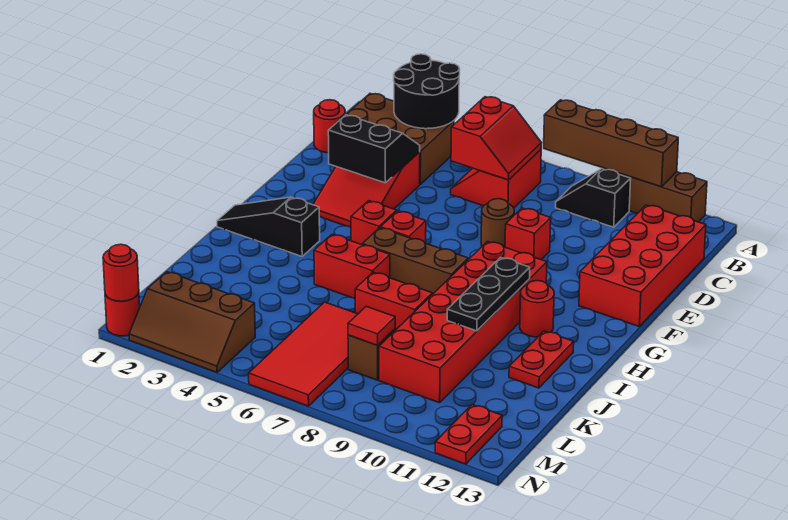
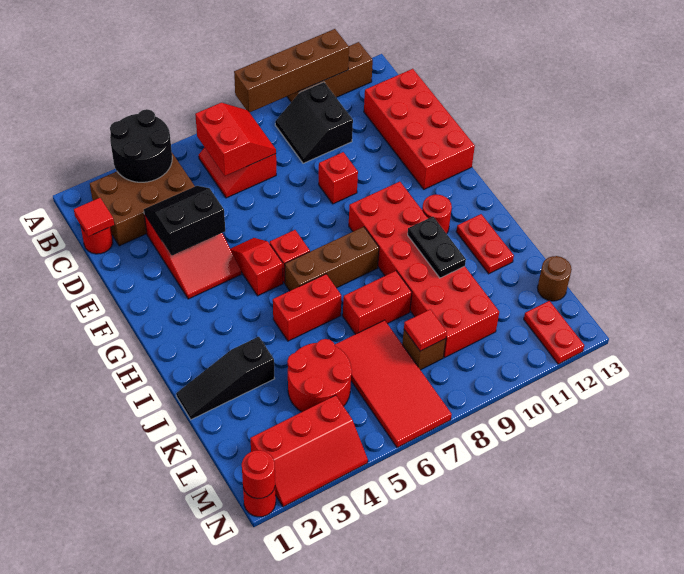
black slope B9:B10 level 1 top 10 -> black slope B9:C10 level 1 top 10
none -> red tile C1 level 2
brown round brick E8 level 1 -> brown round brick L13 level 1
black slope H1:H3 level 1 top 3 -> black slope J1:J3 level 1 top 3
black plate H10:J10 level 2 -> black plate I10:J10 level 2
none -> red round brick K4:L5 level 1
brown slope M2:N4 level 1 top M -> red slope M2:N4 level 1 top M

